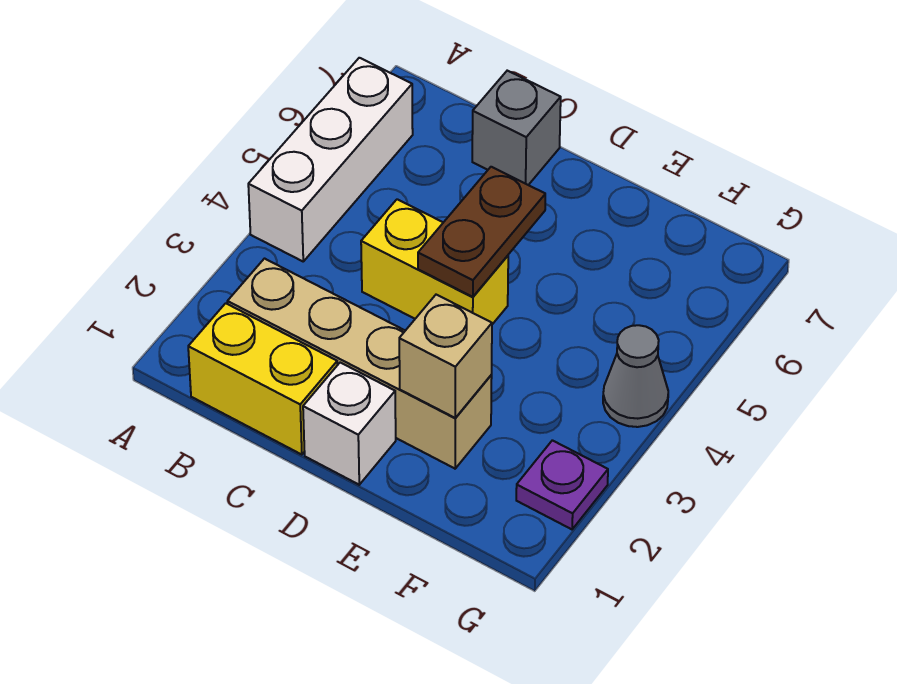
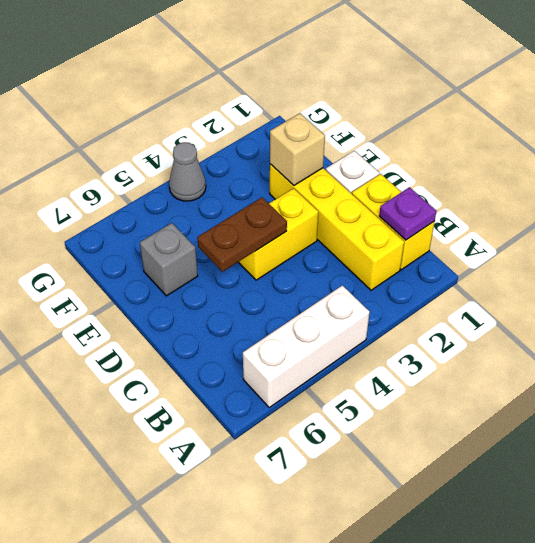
tan brick B2:E2 level 1 -> yellow brick B2:E2 level 1
yellow brick C4:D4 level 1 -> yellow brick D3:D4 level 1
grey brick C7 level 1 -> grey brick E6 level 1
purple plate G2 level 1 -> purple plate B1 level 2

